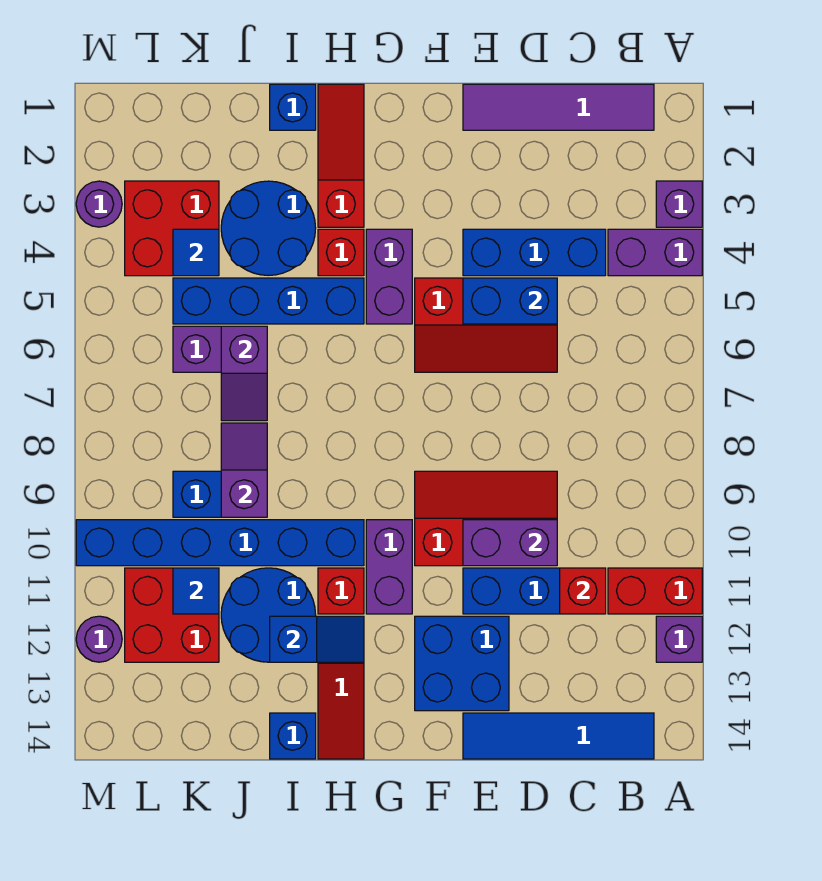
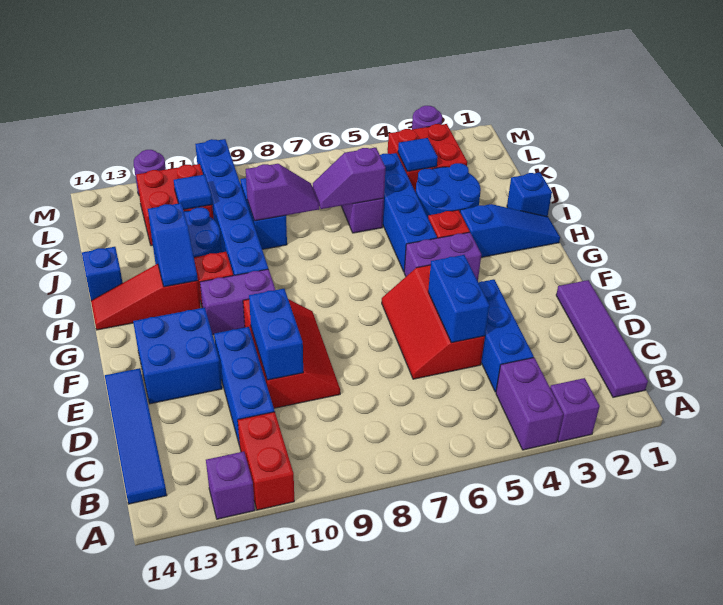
red brick C11 level 2 -> none
purple brick D10:E10 level 2 -> blue brick D10:E10 level 2
red slope H1:H3 level 1 top 3 -> blue slope H1:H3 level 1 top 3

